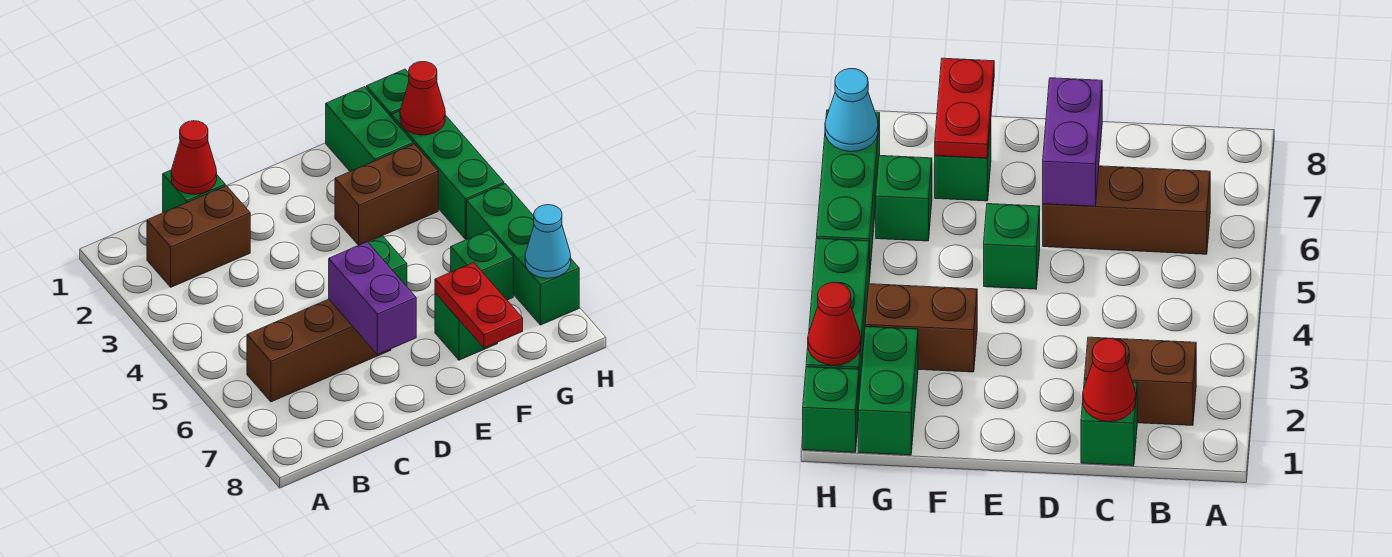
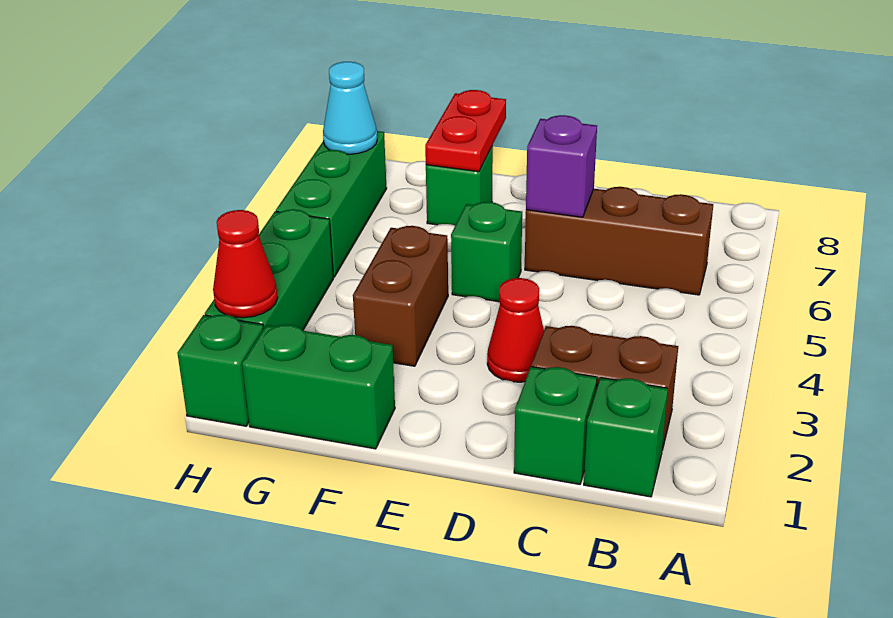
red cone C1 level 2 -> red cone D3 level 1
purple brick D6:D7 level 2 -> purple brick D6 level 2
brown brick F3:G3 level 1 -> brown brick F3:F4 level 1
green brick G1:G2 level 1 -> green brick F1:G1 level 1
green brick G6 level 1 -> green brick B1 level 1

